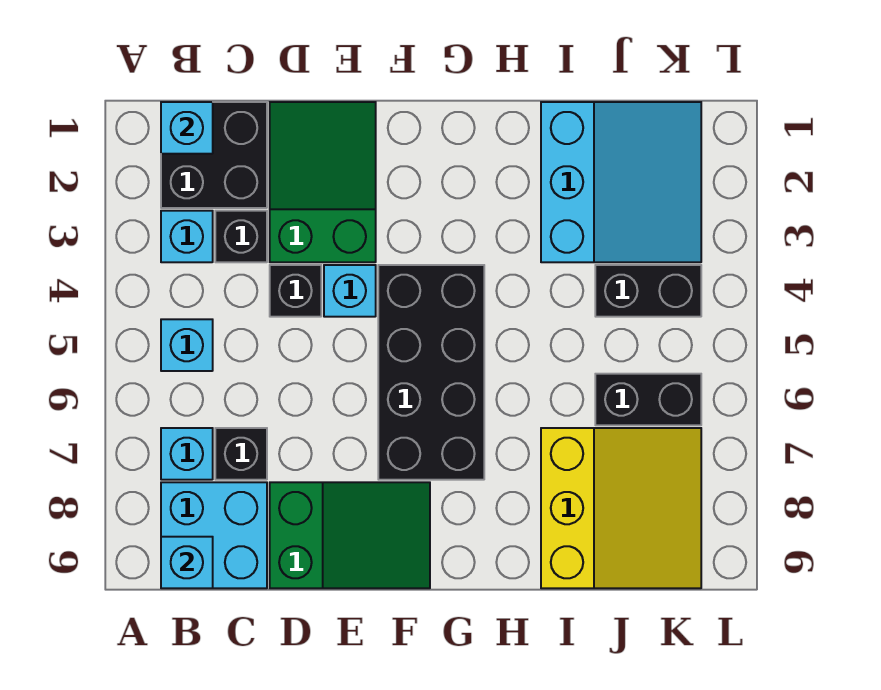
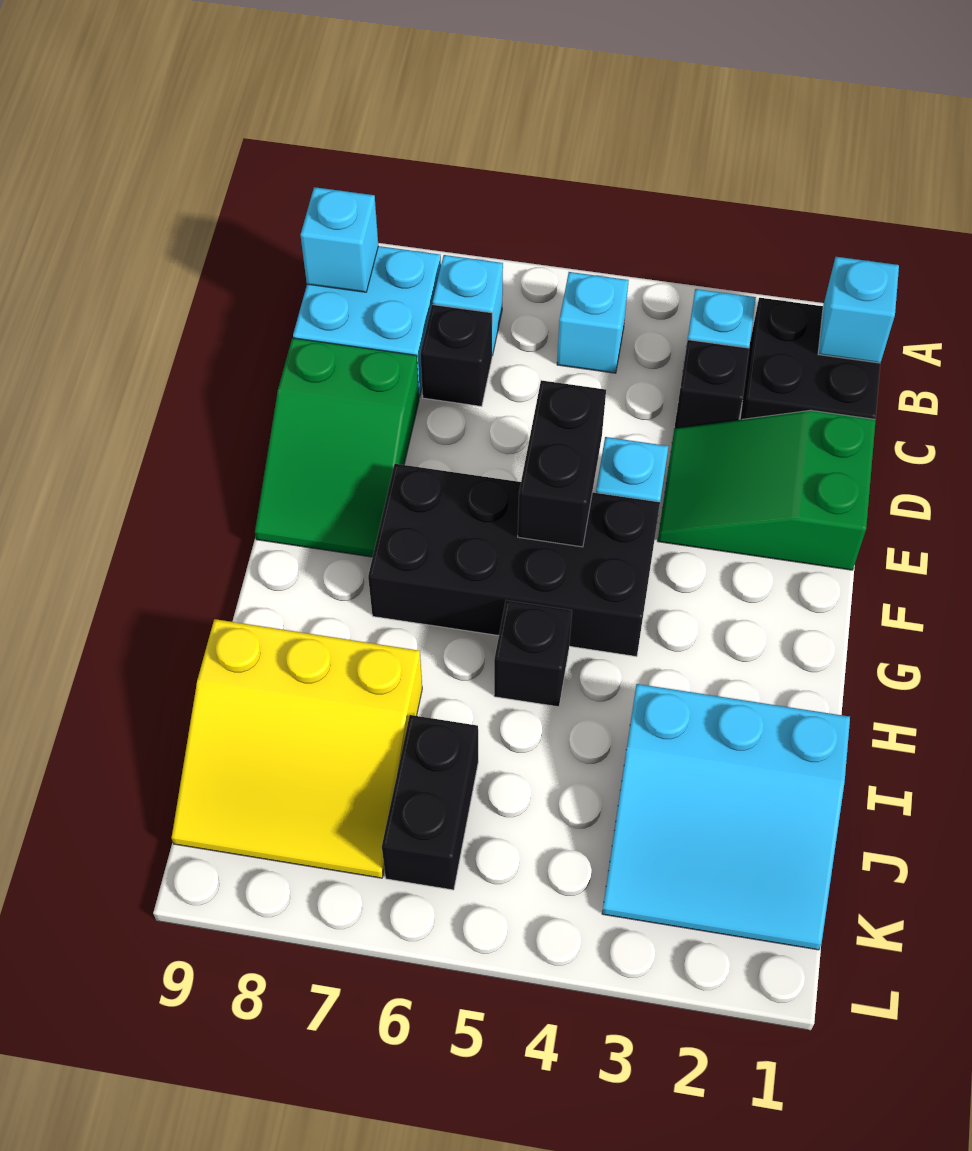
green slope D1:E3 level 1 top 3 -> green slope D1:E3 level 1 top 1
black brick D4 level 1 -> black brick H5 level 1
black brick J4:K4 level 1 -> black brick E5:F5 level 2

